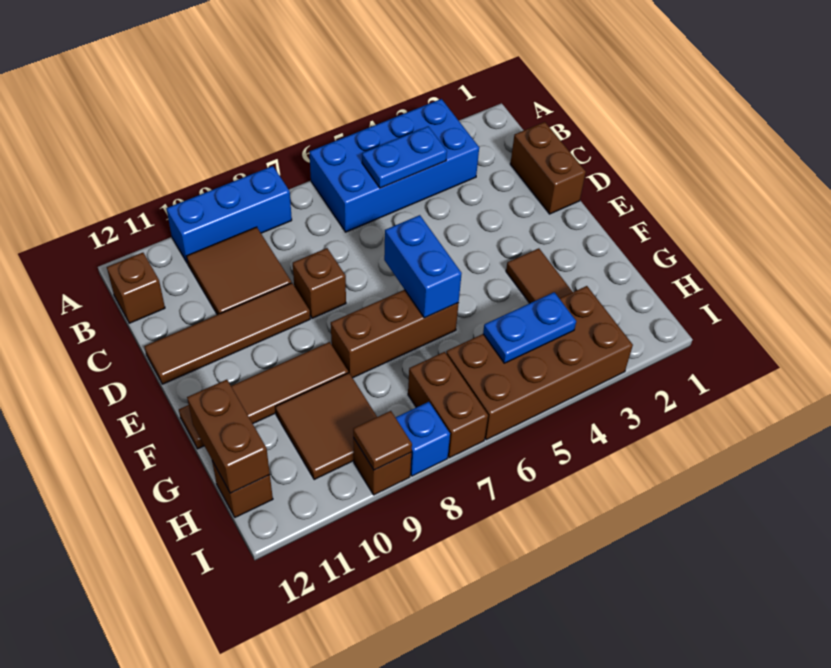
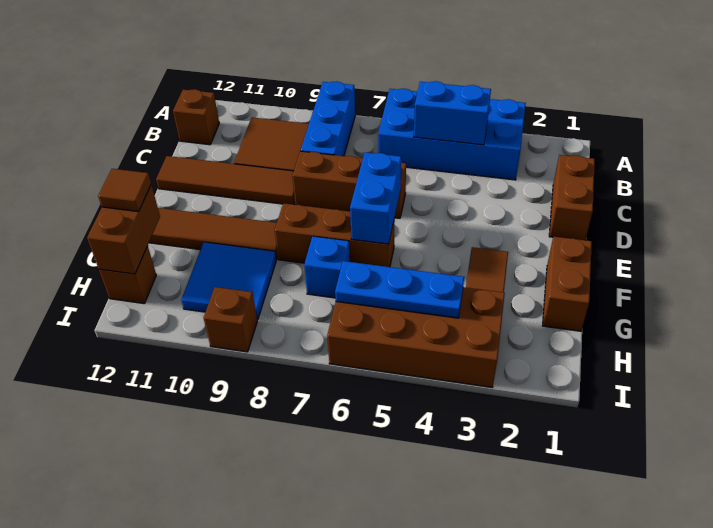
blue brick A8:A10 level 1 -> blue brick A8:C8 level 1
blue plate B4:B5 level 2 -> blue brick B4:B5 level 2
brown brick D8 level 1 -> brown brick D6:D8 level 1
brown tile G9:H10 level 1 -> blue tile G9:H10 level 1
blue plate H4:H5 level 2 -> blue plate H4:H6 level 2
brown brick H7:I7 level 1 -> brown brick F1:G1 level 1
blue brick I8 level 1 -> blue brick G7 level 1
brown tile I9 level 2 -> brown tile G12 level 3

